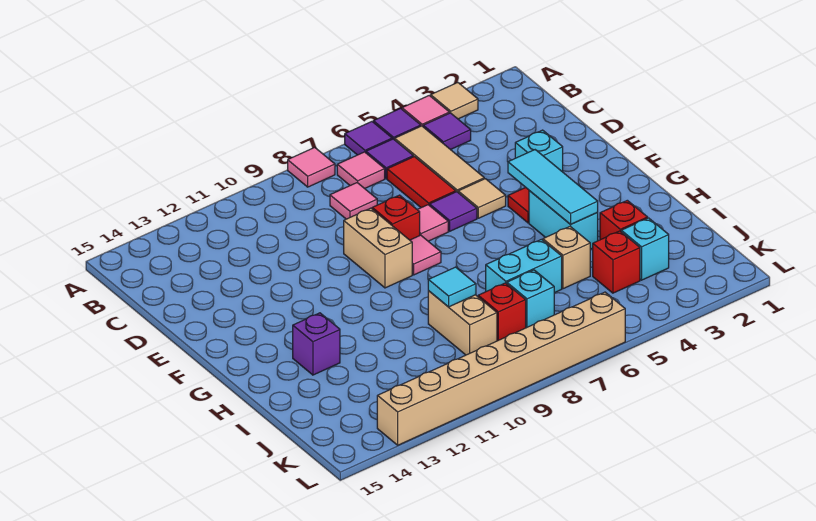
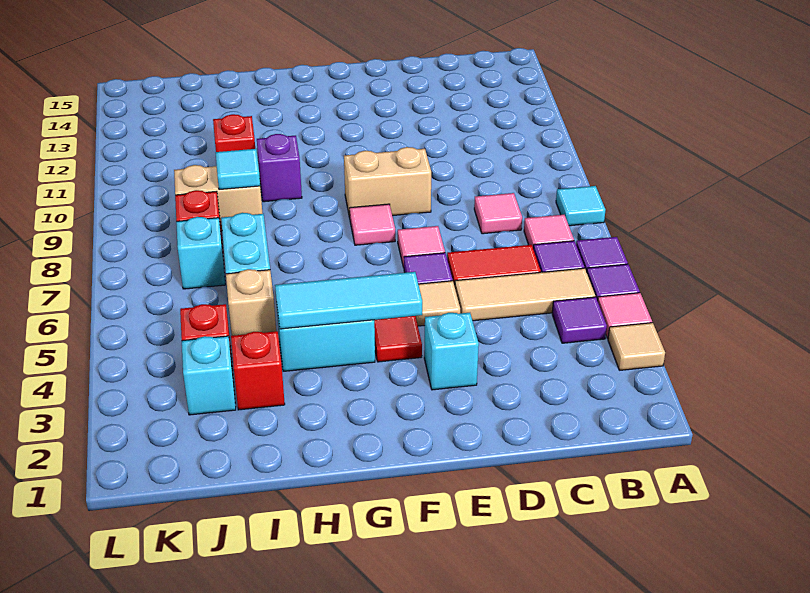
pink tile A8 level 1 -> cyan tile A8 level 1
red brick E8 level 1 -> red brick I11 level 1
purple brick H13 level 1 -> purple brick H10 level 1
tan brick L6:L13 level 1 -> none

